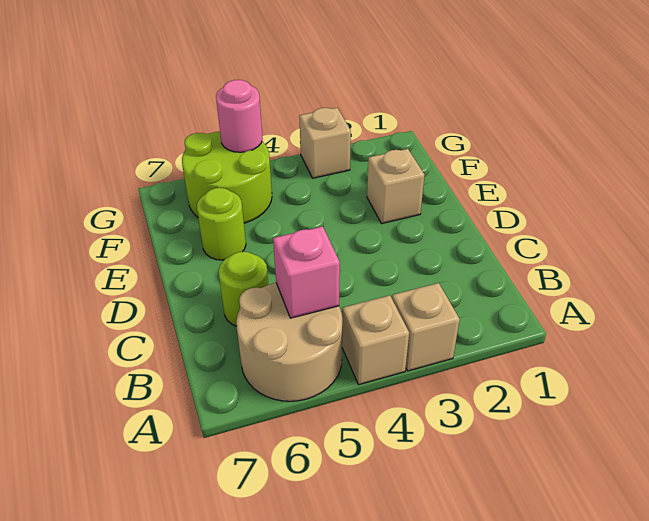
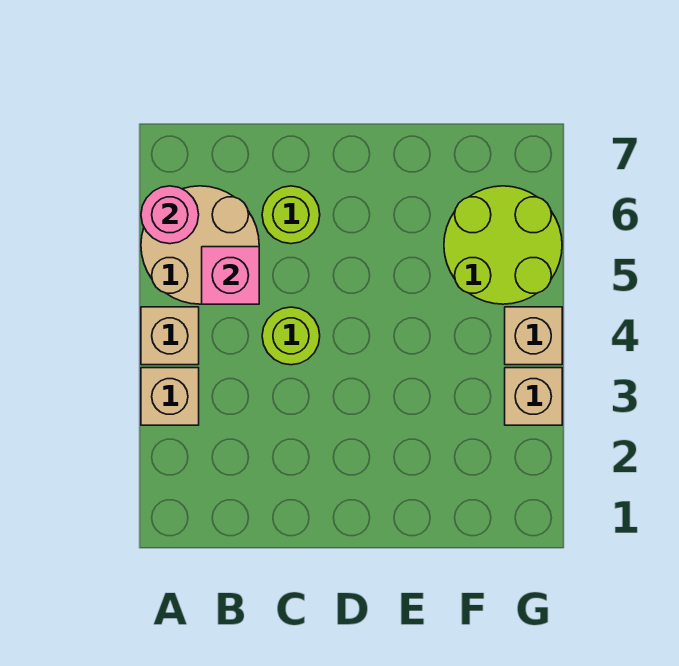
tan brick E2 level 1 -> tan brick G4 level 1
lime round brick E6 level 1 -> lime round brick C4 level 1
pink round brick G5 level 2 -> pink round brick A6 level 2

